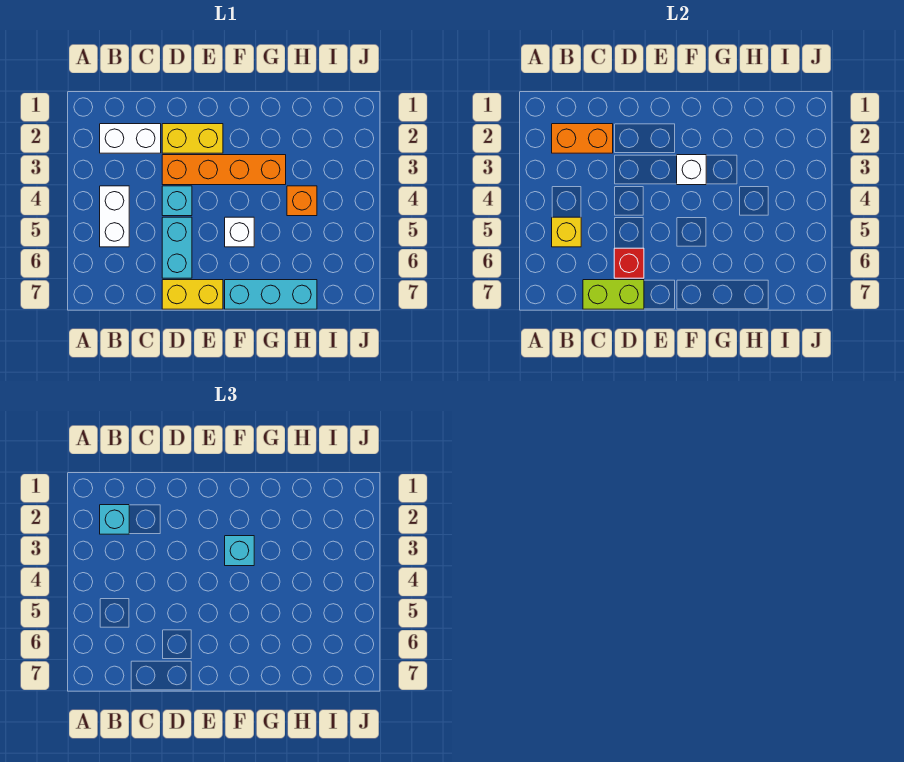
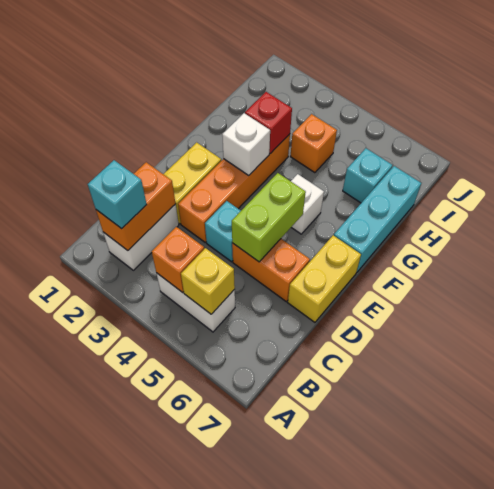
none -> orange brick B4 level 2
lime brick C7:D7 level 2 -> lime brick D5:E5 level 2
cyan brick D5:D6 level 1 -> orange brick D5:D6 level 1
red brick D6 level 2 -> red brick G3 level 2
cyan brick F3 level 3 -> cyan brick H6 level 1

